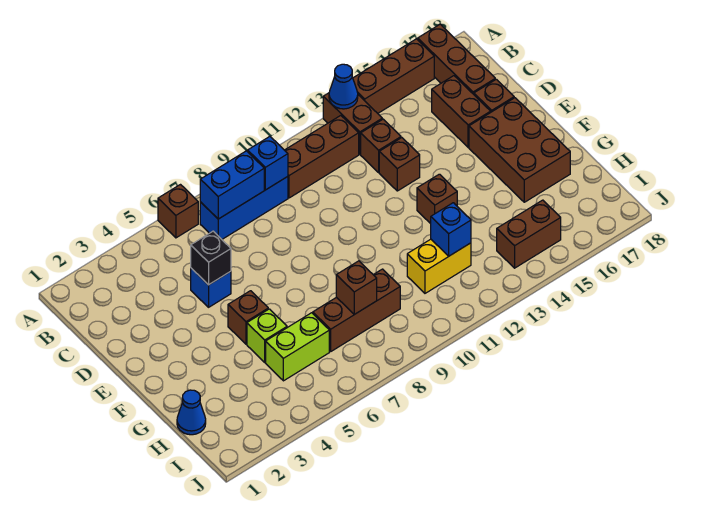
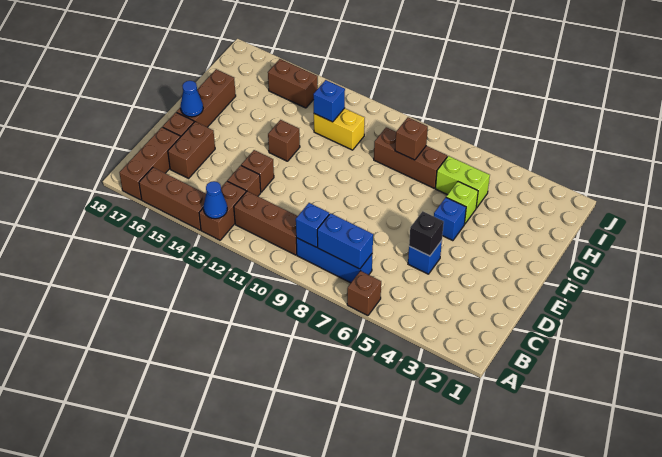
brown brick E16:G17 level 1 -> brown brick E17:G17 level 1
brown brick F5 level 1 -> blue brick F5 level 1
blue cone H1 level 1 -> blue cone E17 level 2

